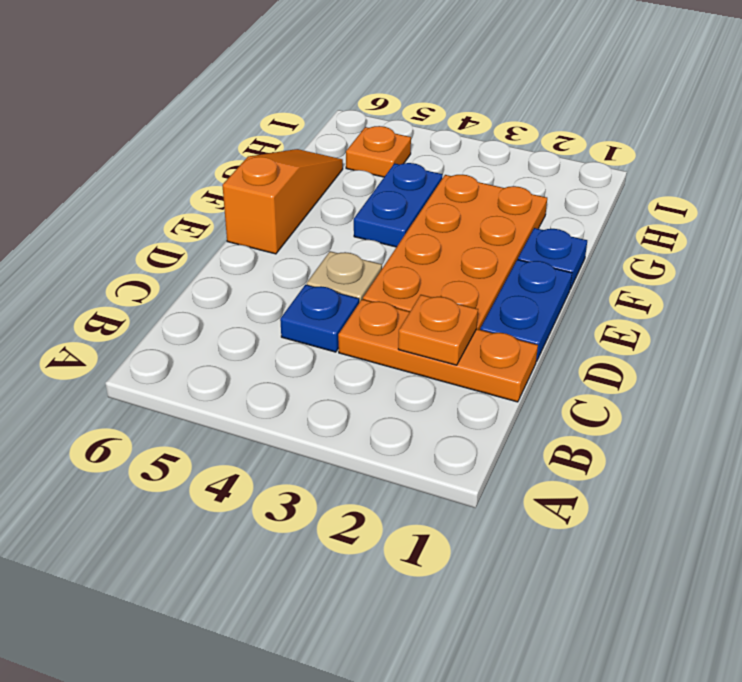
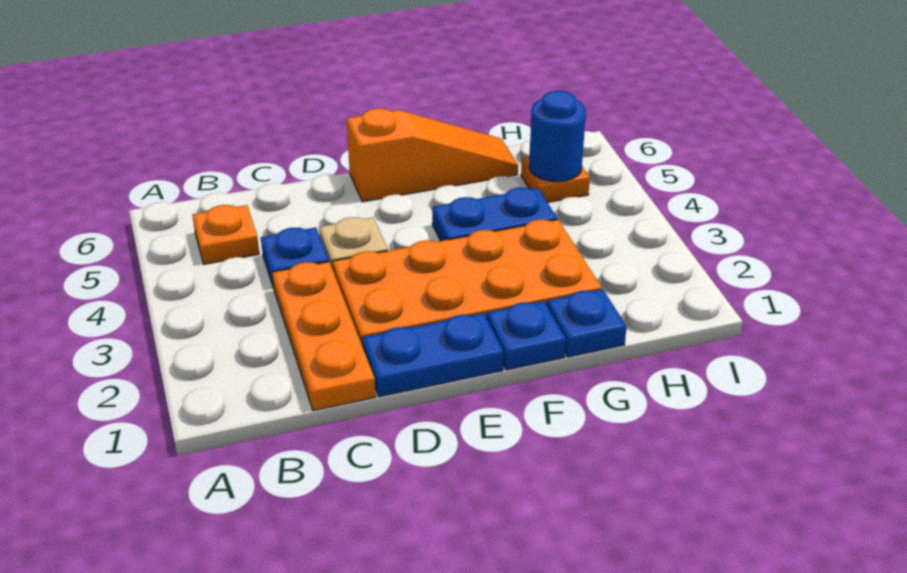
orange plate C2 level 2 -> orange plate B5 level 1
none -> blue plate G1 level 1
none -> blue round brick H5 level 2

